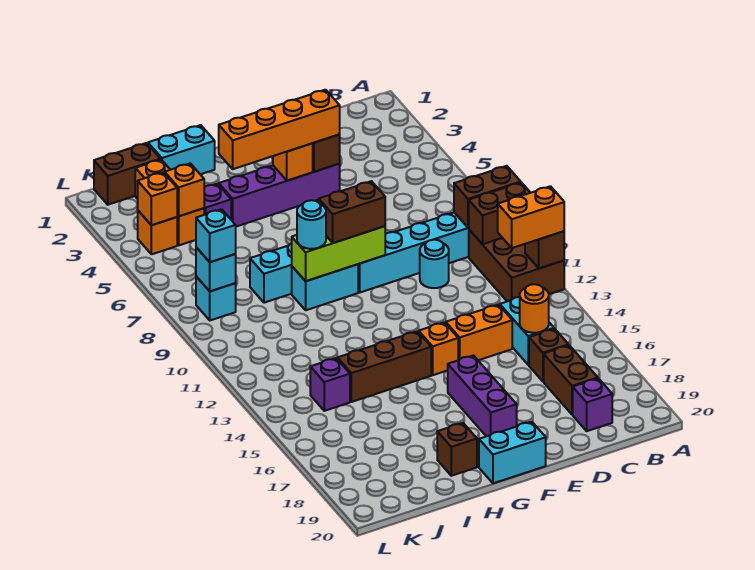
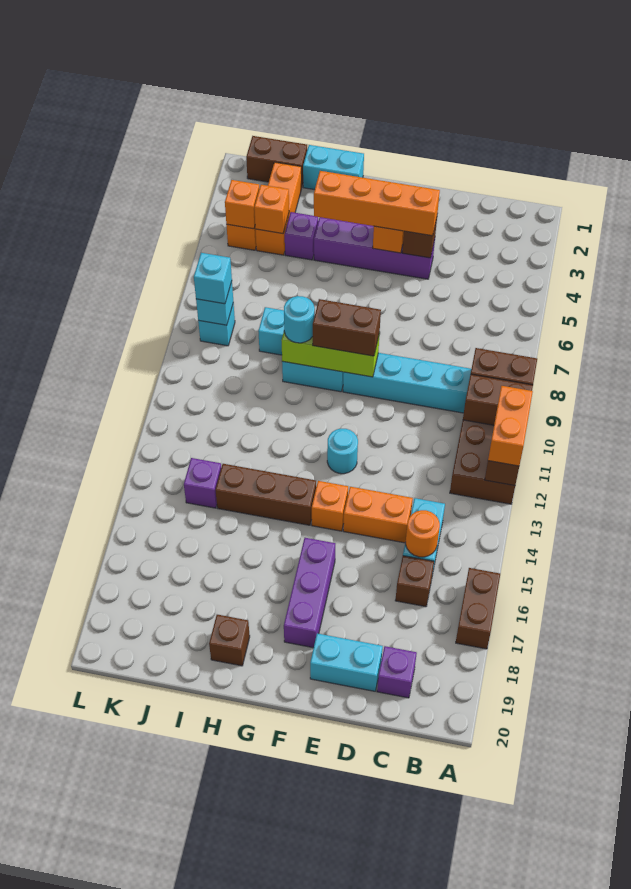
orange brick A12:B12 level 3 -> orange brick A11:A12 level 3
brown brick C17:C18 level 1 -> brown brick A16:A17 level 1
cyan round brick D10 level 1 -> cyan round brick F12 level 1
cyan brick F20:G20 level 1 -> cyan brick D19:E19 level 1

